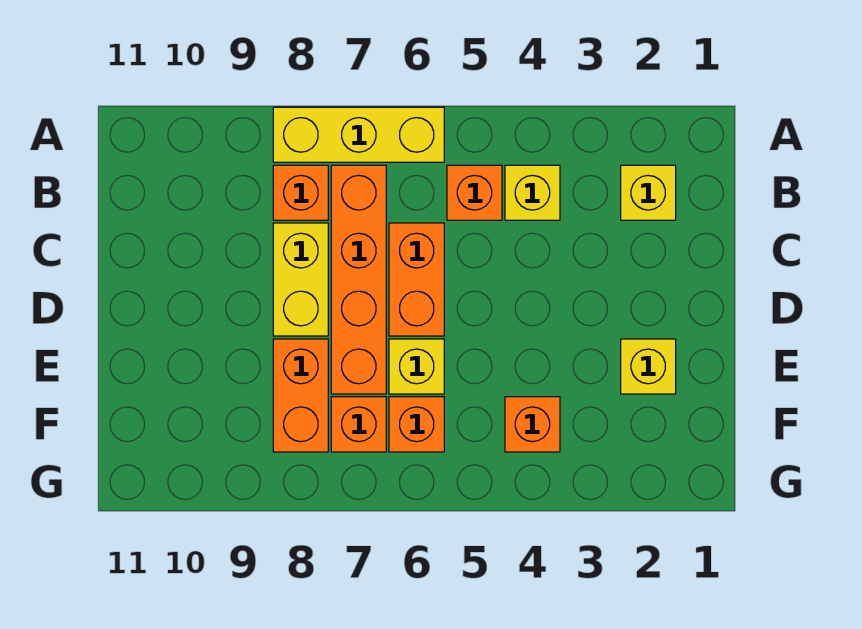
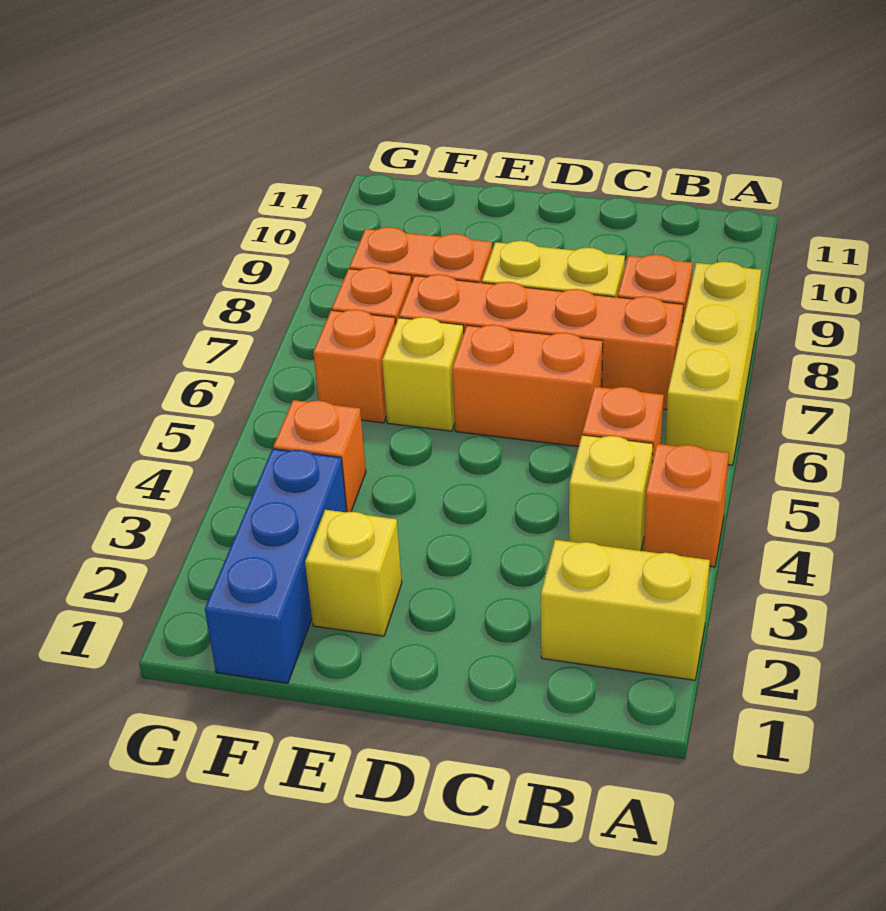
none -> orange brick A4 level 1
yellow brick B2 level 1 -> yellow brick A2:B2 level 1
none -> blue brick F1:F3 level 1

